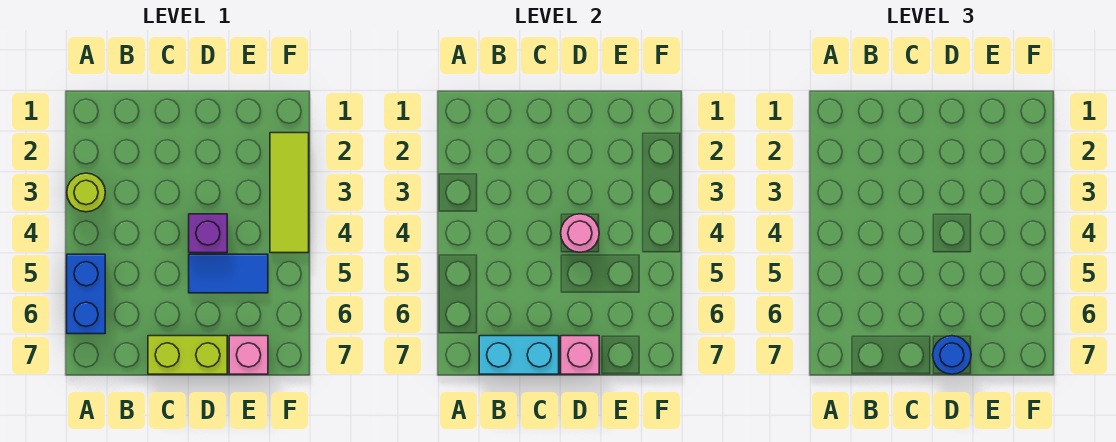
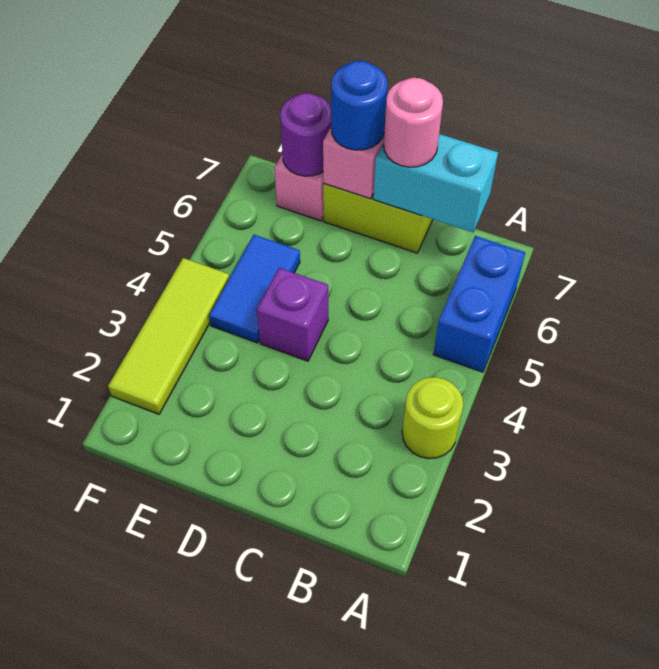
pink round brick D4 level 2 -> pink round brick C7 level 3
blue tile D5:E5 level 1 -> blue tile E4:E5 level 1
none -> purple round brick E7 level 2

